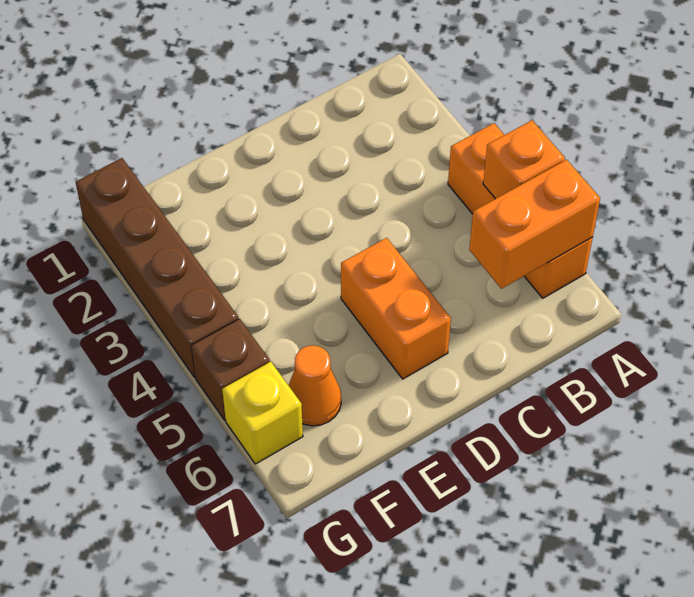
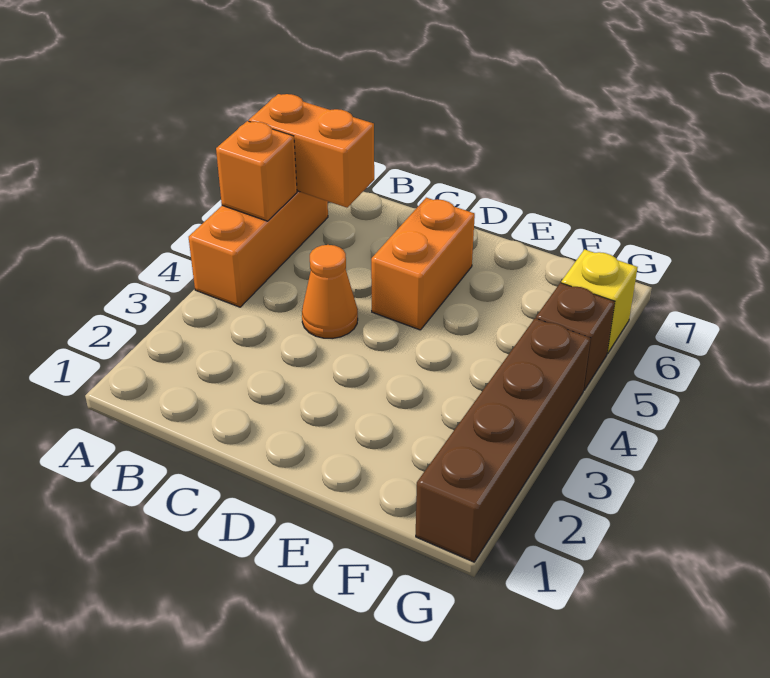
orange cone F6 level 1 -> orange cone C4 level 1

